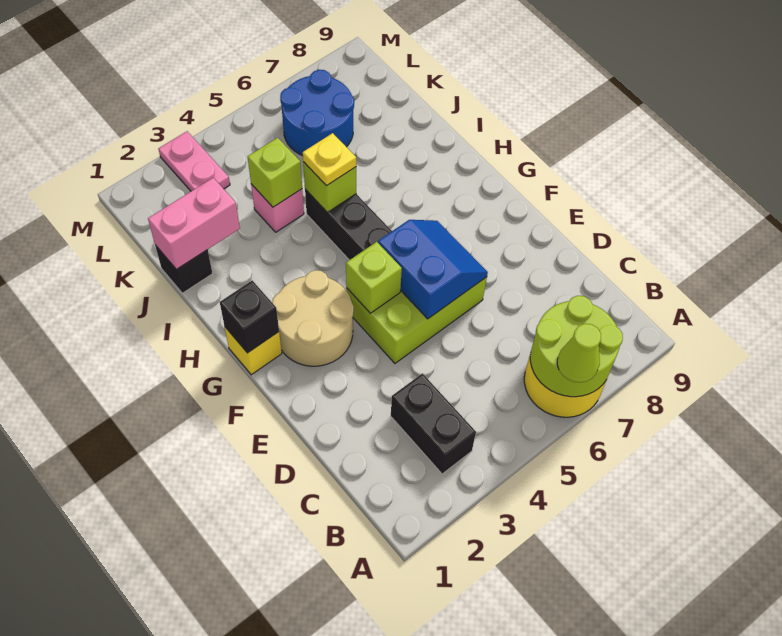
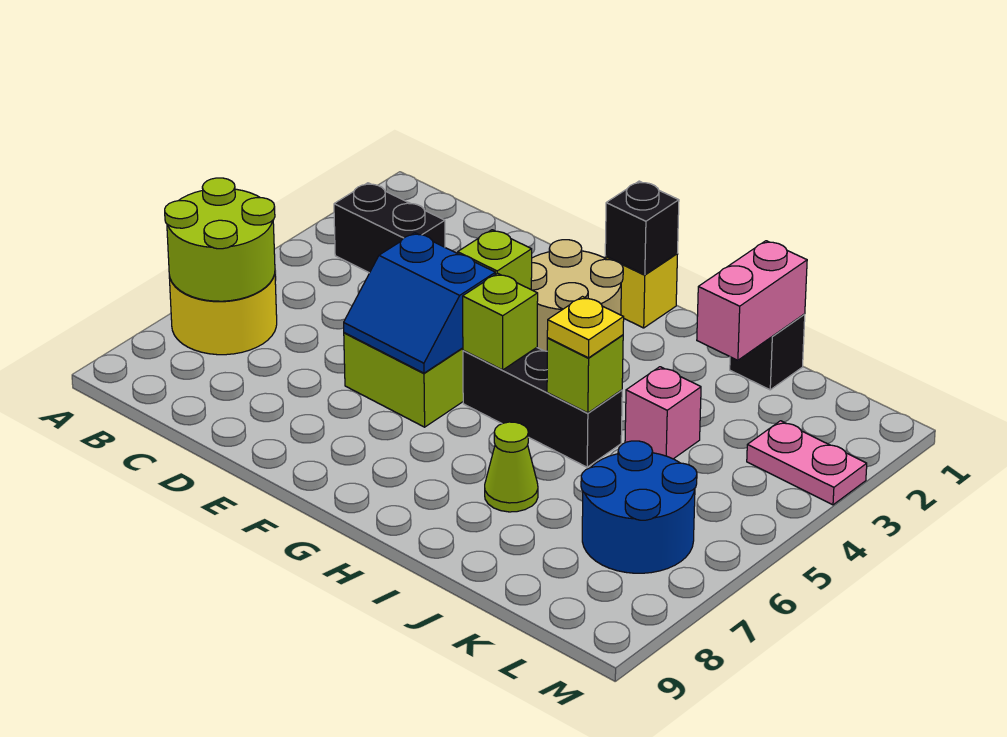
lime cone A6 level 3 -> lime cone I7 level 1
lime brick J4 level 2 -> lime brick G5 level 2

